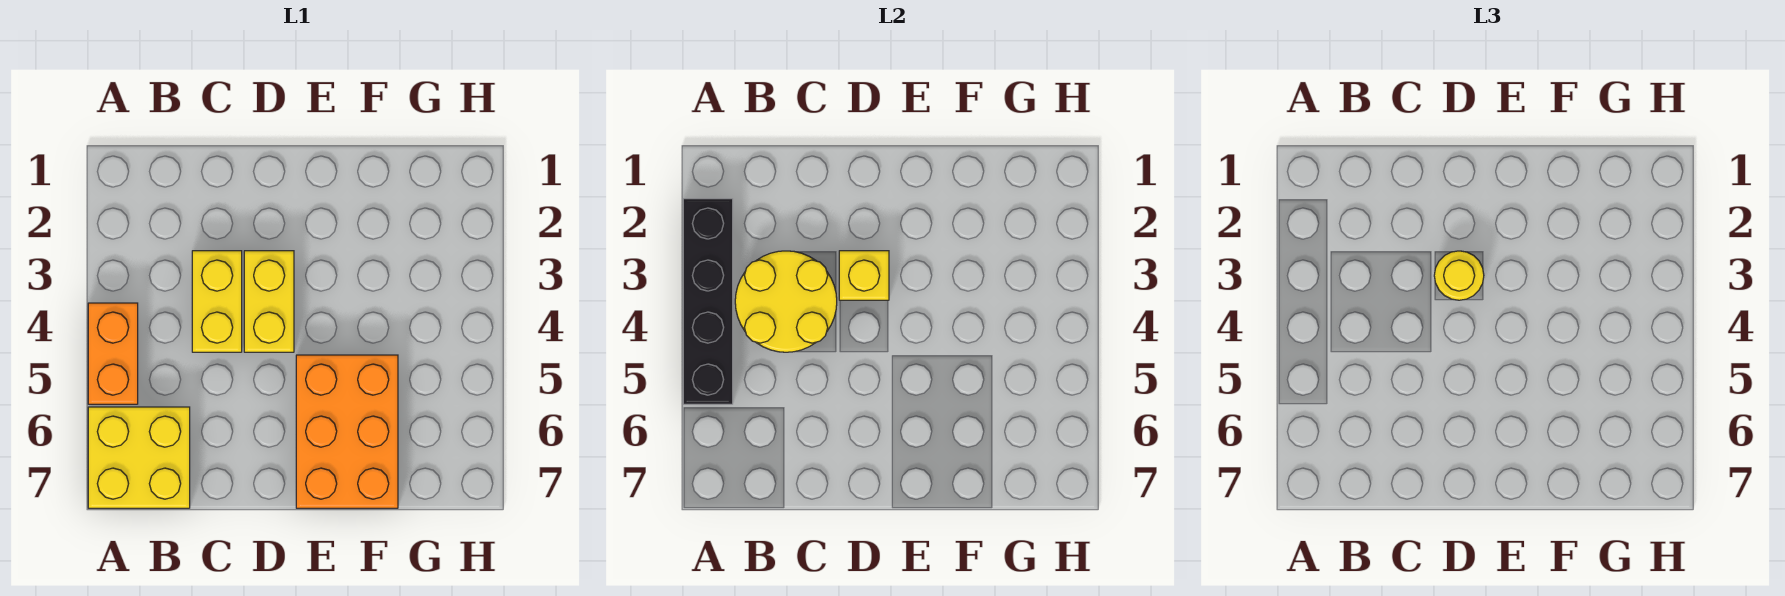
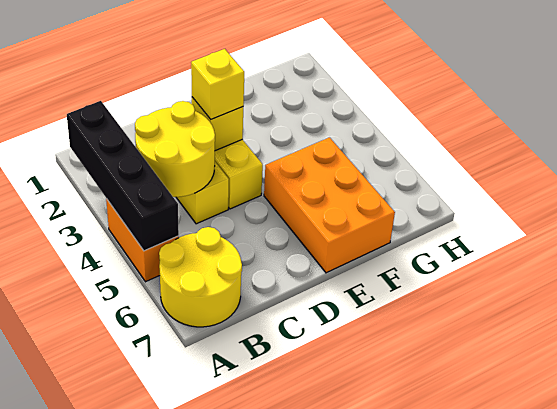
yellow brick A6:B7 level 1 -> yellow round brick A6:B7 level 1
yellow round brick D3 level 3 -> yellow brick D3 level 3

